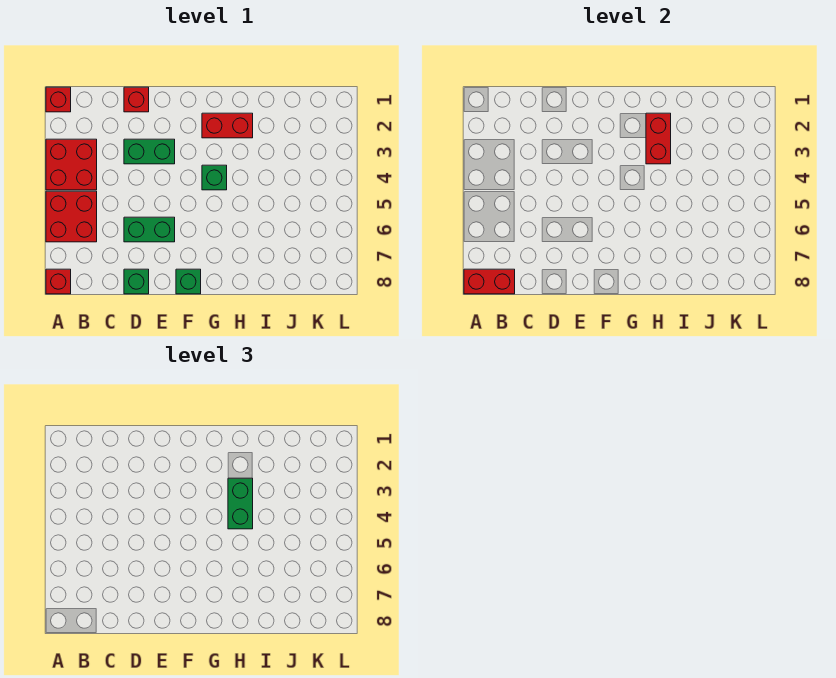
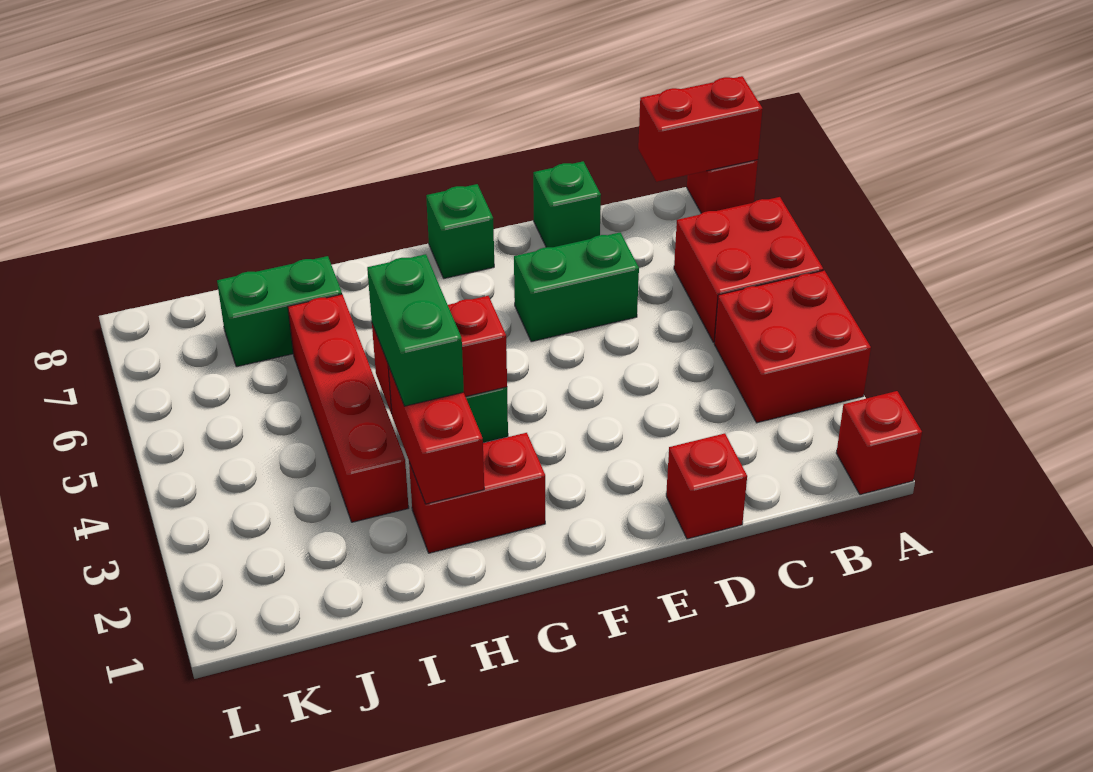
green brick D3:E3 level 1 -> green brick I7:J7 level 1
none -> red brick G4:H4 level 2
none -> red brick I3:I6 level 1

